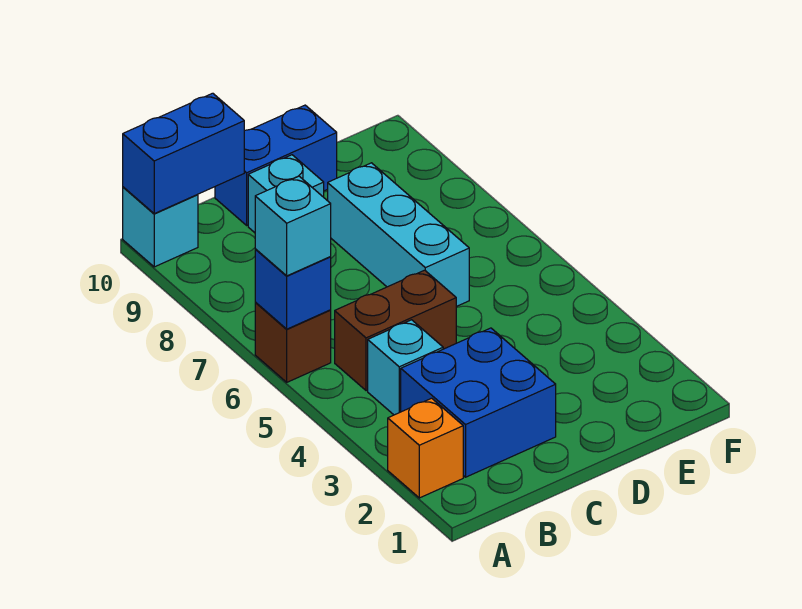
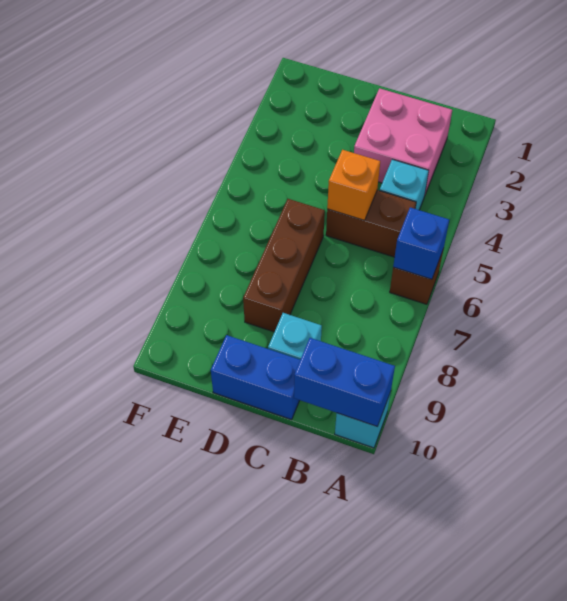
orange brick A2 level 1 -> orange brick C5 level 2
cyan brick A6 level 3 -> none
blue brick B2:C3 level 1 -> pink brick B2:C3 level 1
cyan brick D6:D8 level 1 -> brown brick D6:D8 level 1

